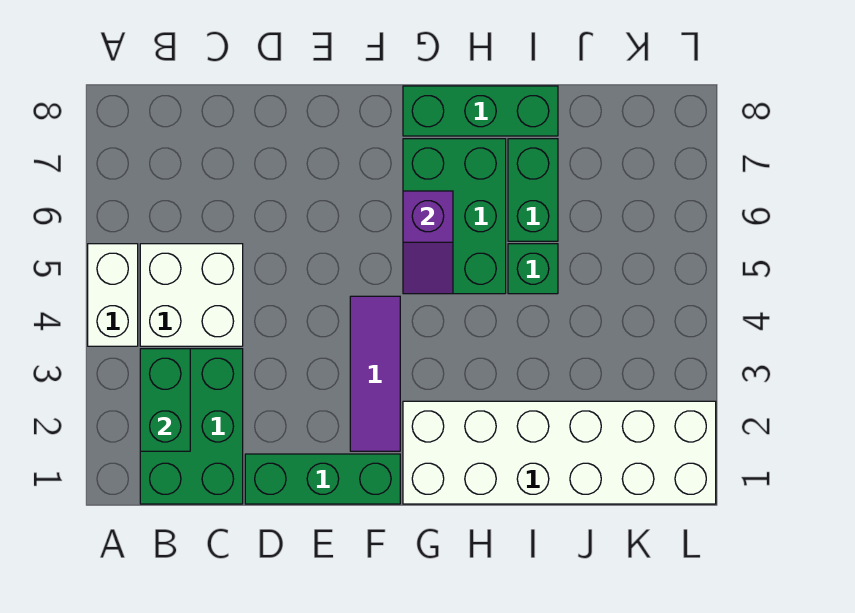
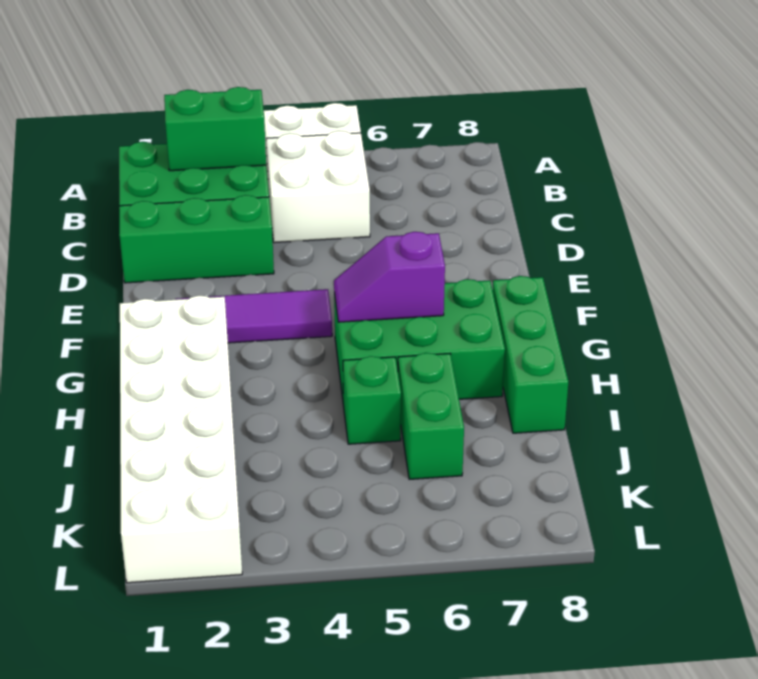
green brick D1:F1 level 1 -> green brick D1:D3 level 1
green brick I6:I7 level 1 -> green brick I6:J6 level 1

